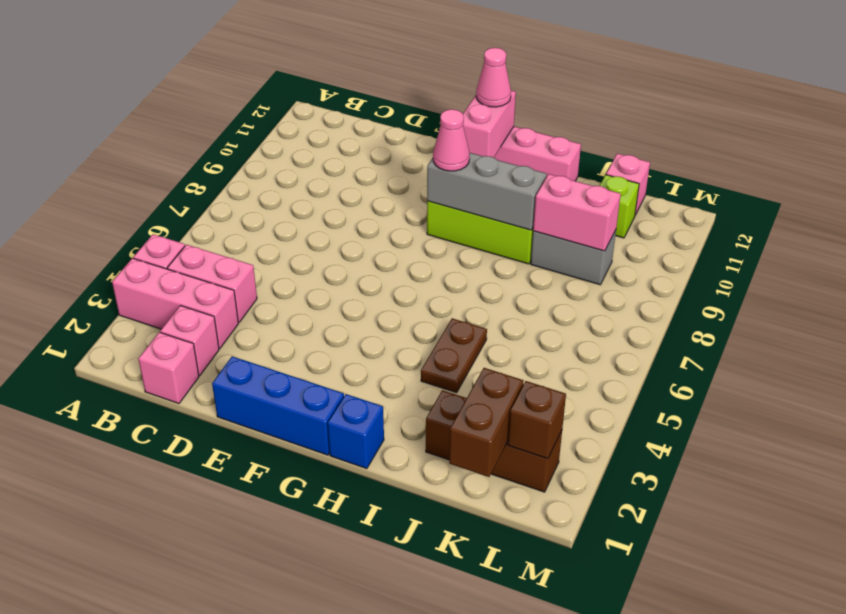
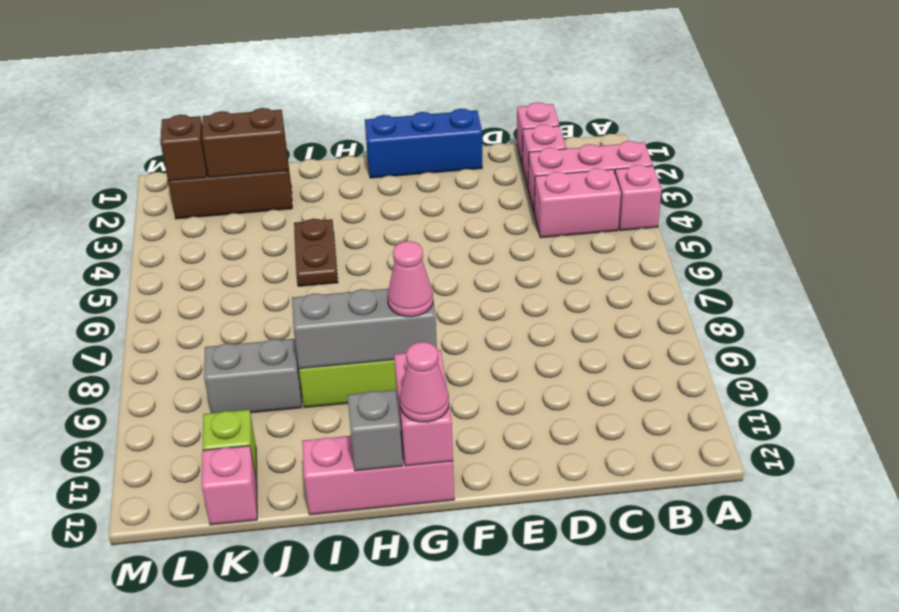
blue brick H1 level 1 -> none
none -> grey brick H12 level 2
pink brick J9:K9 level 2 -> none
brown brick K1:K2 level 2 -> brown brick J2:K2 level 2

